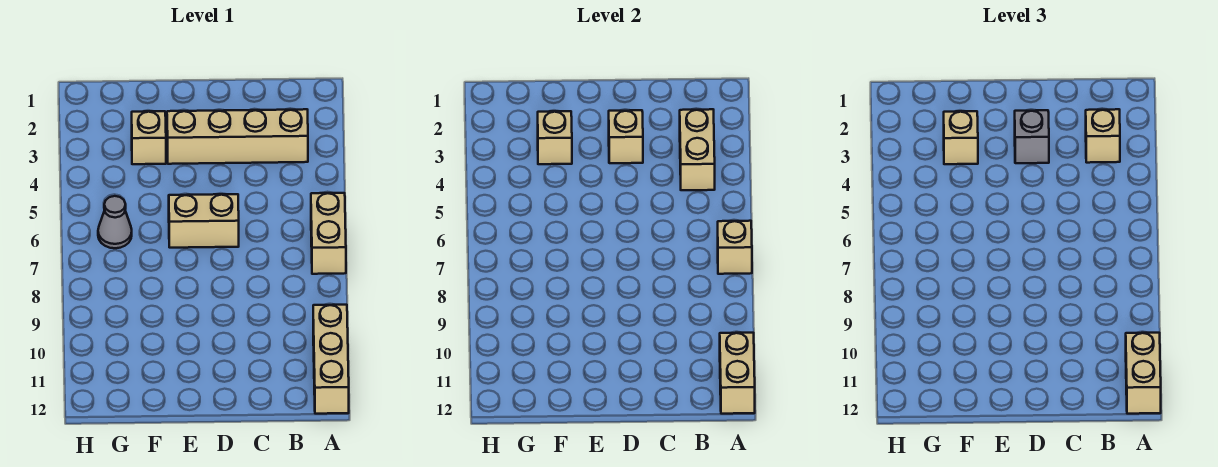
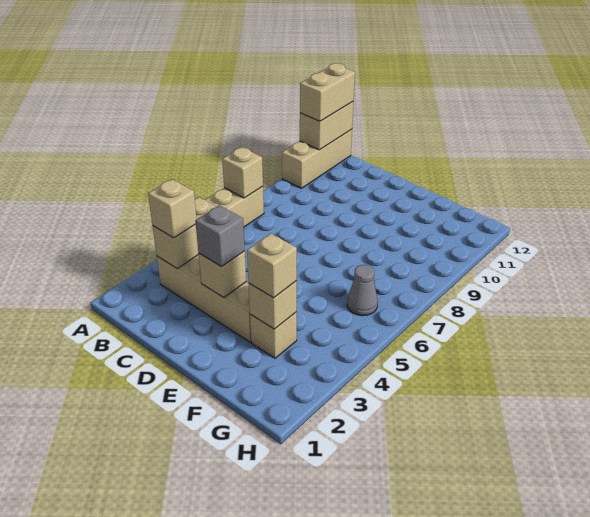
tan brick D6:E6 level 1 -> none

